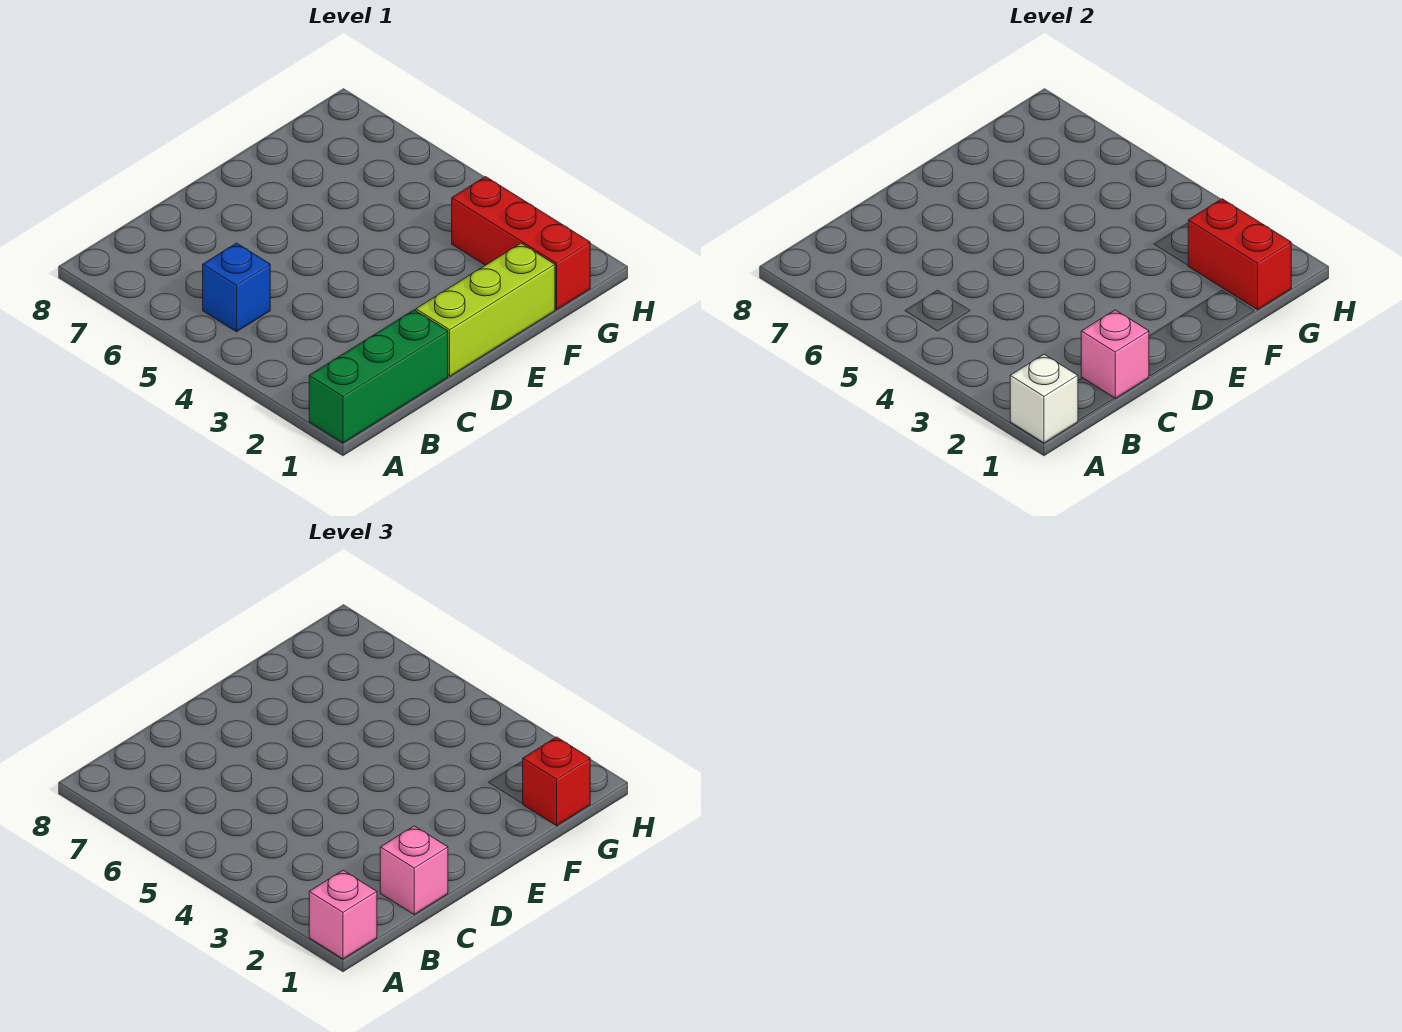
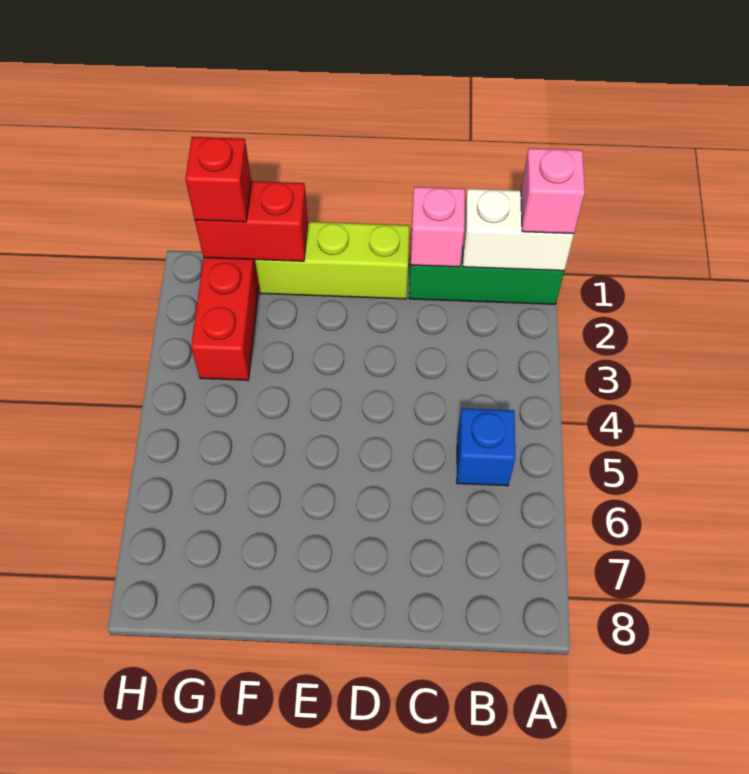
white brick A1 level 2 -> white brick A1:B1 level 2
pink brick C1 level 3 -> none
red brick G1:G2 level 2 -> red brick F1:G1 level 2

